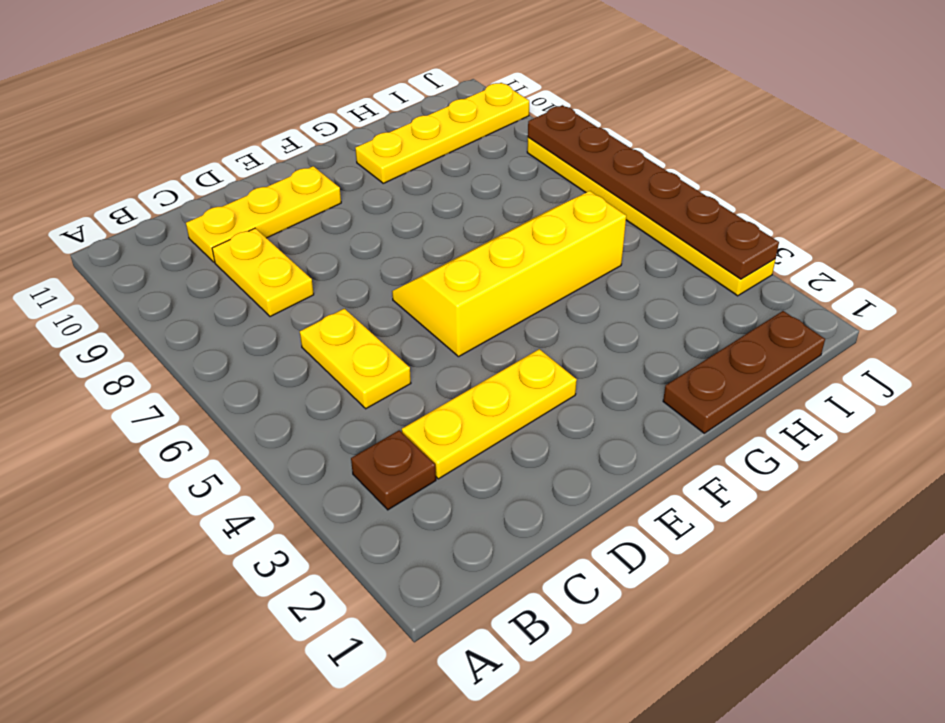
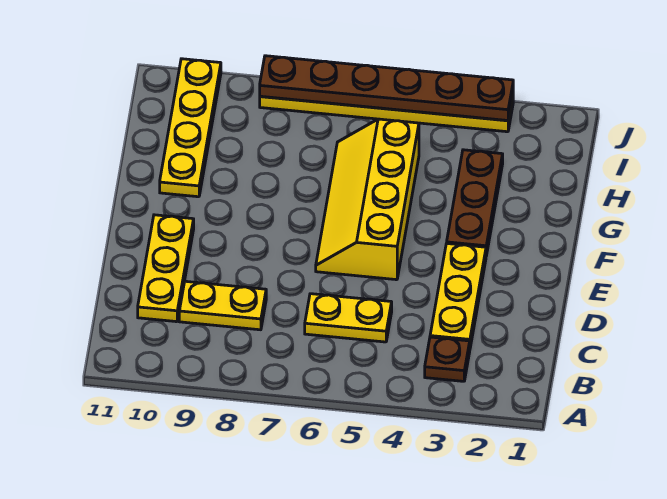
brown plate G1:I1 level 1 -> brown plate F3:H3 level 1

